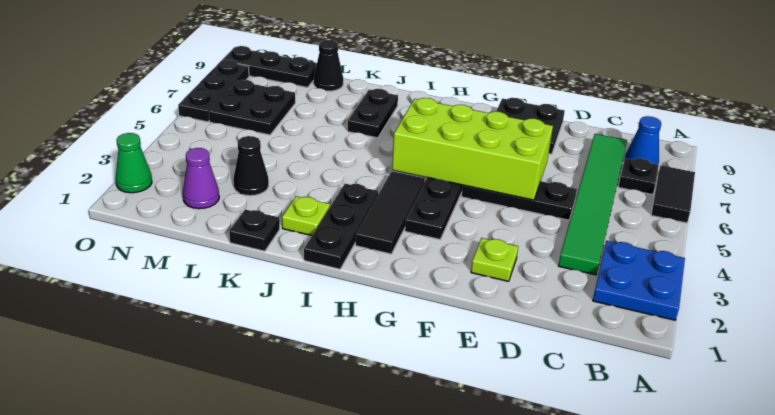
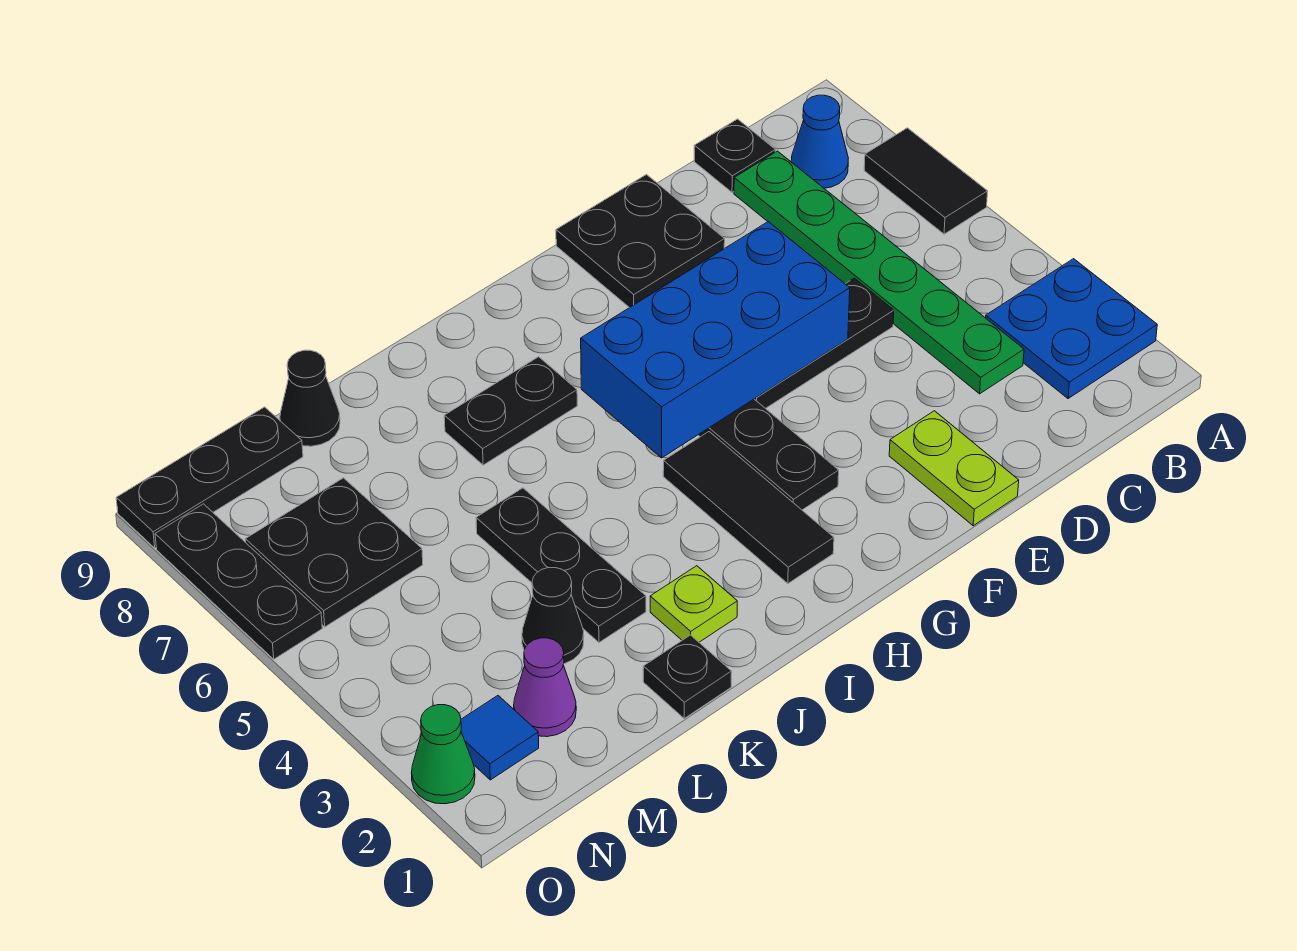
black plate B7 level 1 -> black plate C9 level 1
green tile C3:C8 level 1 -> green plate C3:C8 level 1
lime plate E2 level 1 -> lime plate E1:E2 level 1
lime brick E5:H6 level 2 -> blue brick E5:H6 level 2
black plate I1:I3 level 1 -> black plate K3:K5 level 1
black plate J7:J8 level 1 -> black plate I7:J7 level 1
none -> blue tile N2 level 1

